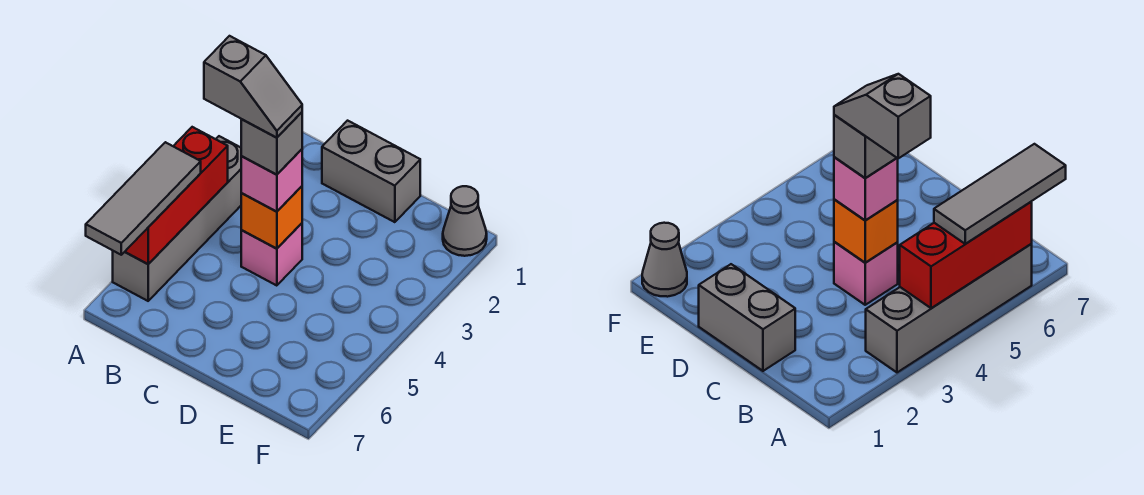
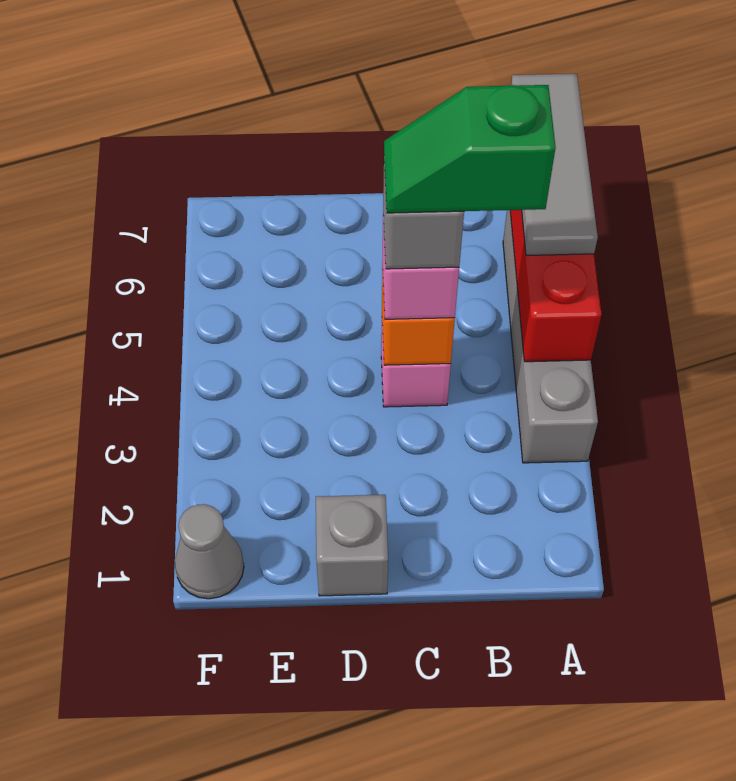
grey slope B4:C4 level 5 top B -> green slope B4:C4 level 5 top B
grey brick C1:D1 level 1 -> grey brick D1 level 1

